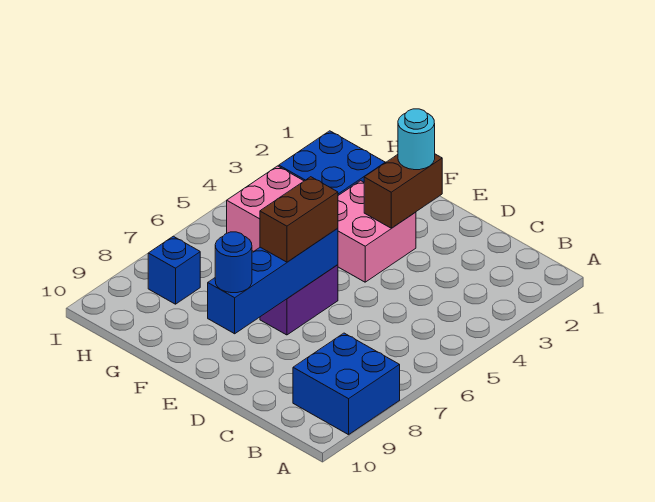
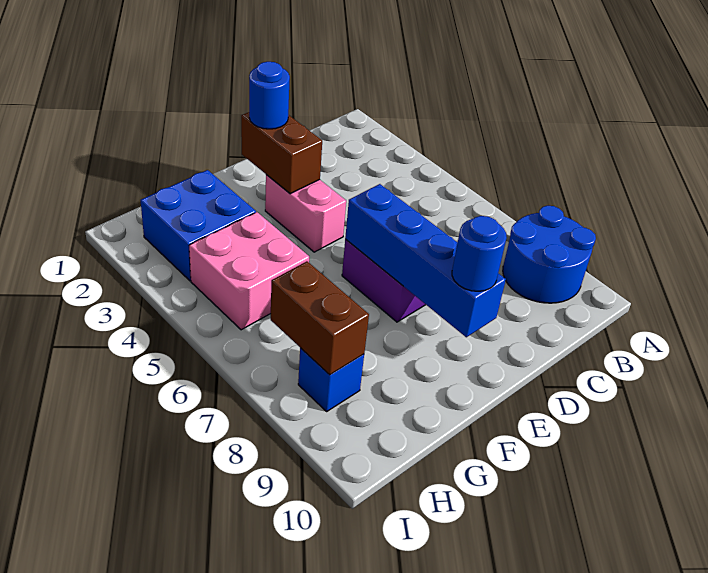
blue brick A8:B9 level 1 -> blue round brick A8:B9 level 1
cyan round brick E2 level 3 -> blue round brick E2 level 3
pink brick E3:F4 level 1 -> pink brick E3:E4 level 1
brown brick E6:E7 level 3 -> brown brick H7:H8 level 2

